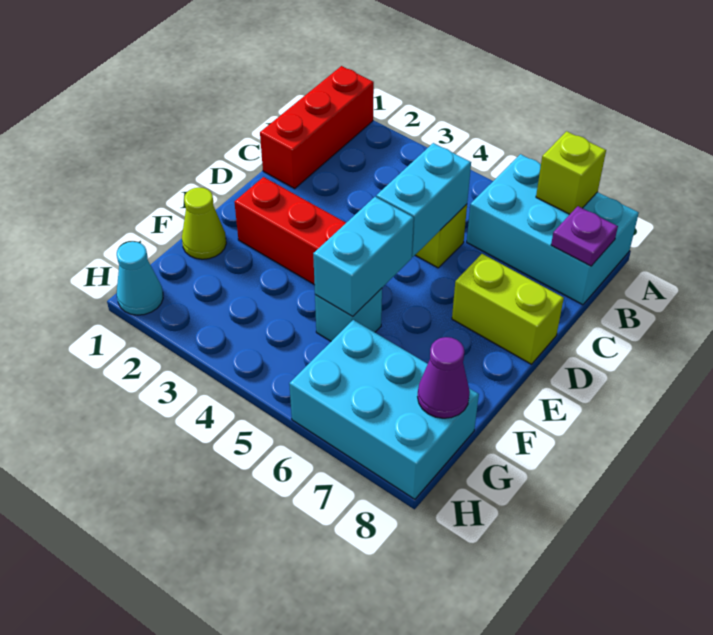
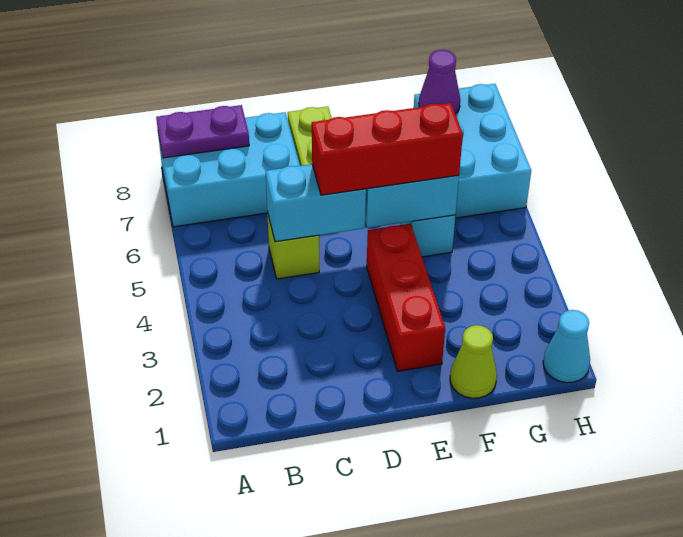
red brick A1:C1 level 1 -> red brick D5:F5 level 3
cyan brick A6:B8 level 1 -> cyan brick A7:C8 level 1
lime brick A7 level 2 -> none
purple plate B8 level 2 -> purple plate A8:B8 level 2

